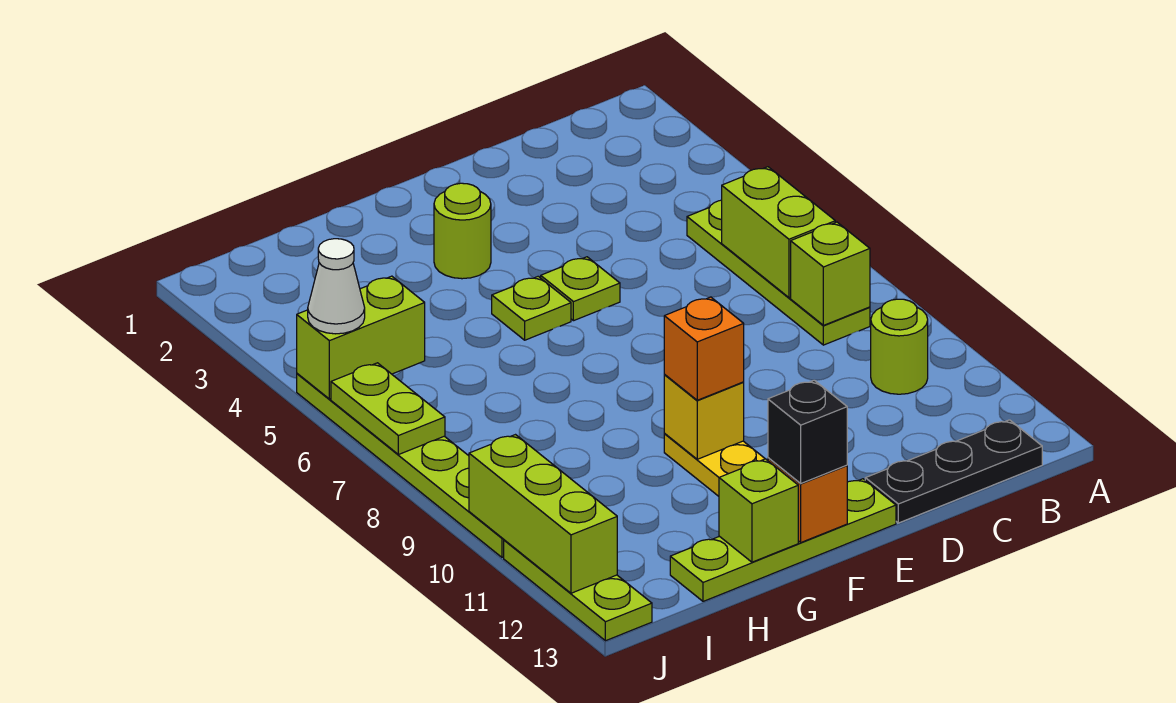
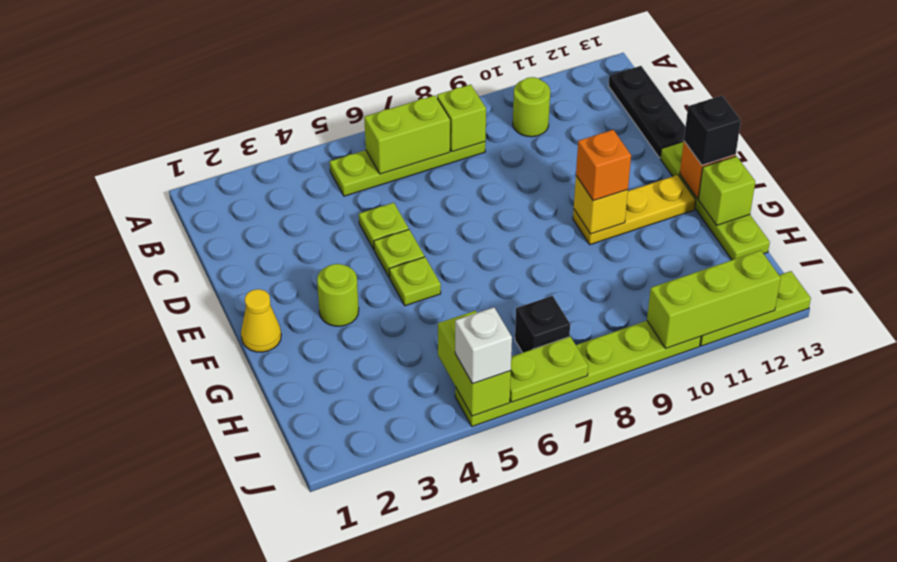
none -> lime plate D5 level 1
none -> yellow cone F1 level 1
none -> black brick I7 level 1
white cone J5 level 3 -> white brick J5 level 3

